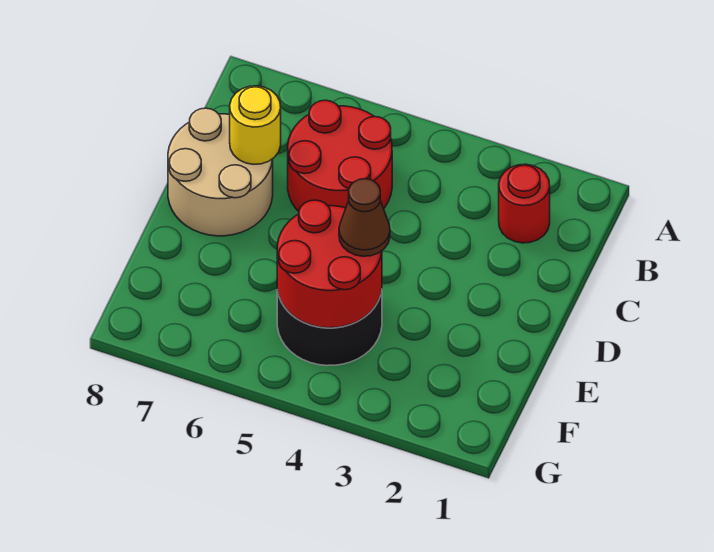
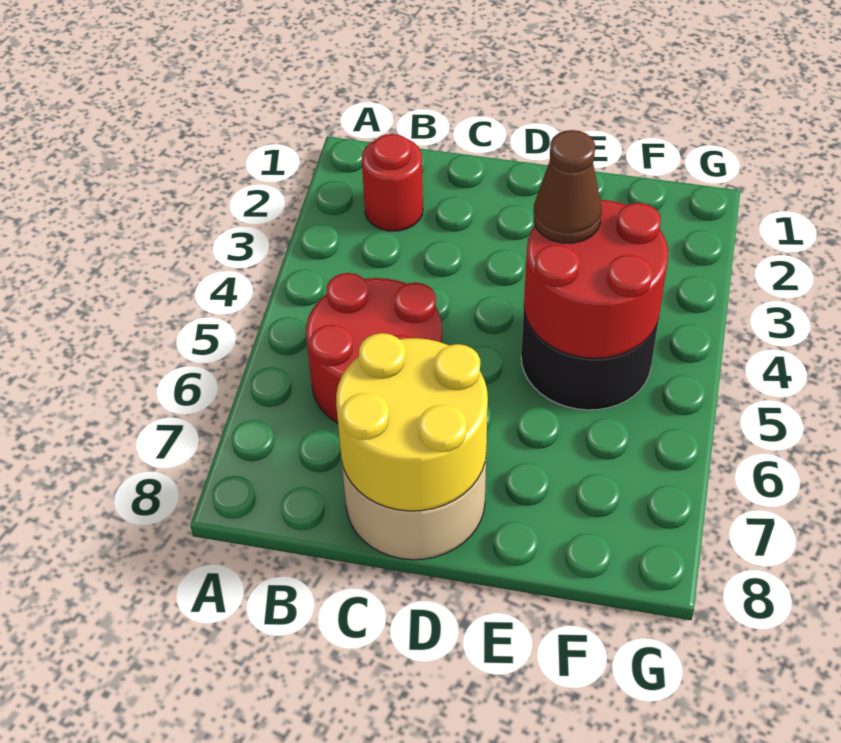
yellow round brick C7 level 2 -> yellow round brick C7:D8 level 2

